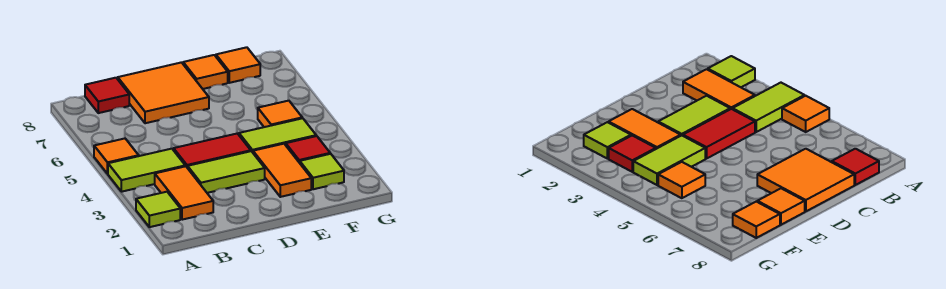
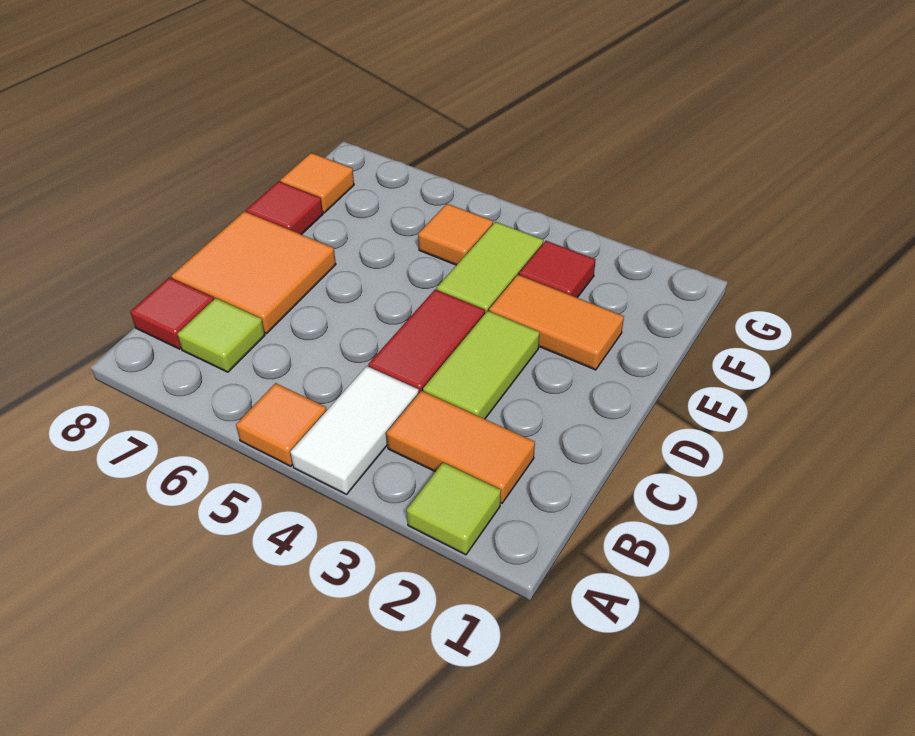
lime tile A4:B4 level 1 -> white tile A4:B4 level 1
orange tile E8 level 1 -> red tile E8 level 1
lime tile F2 level 1 -> lime tile B7 level 1

